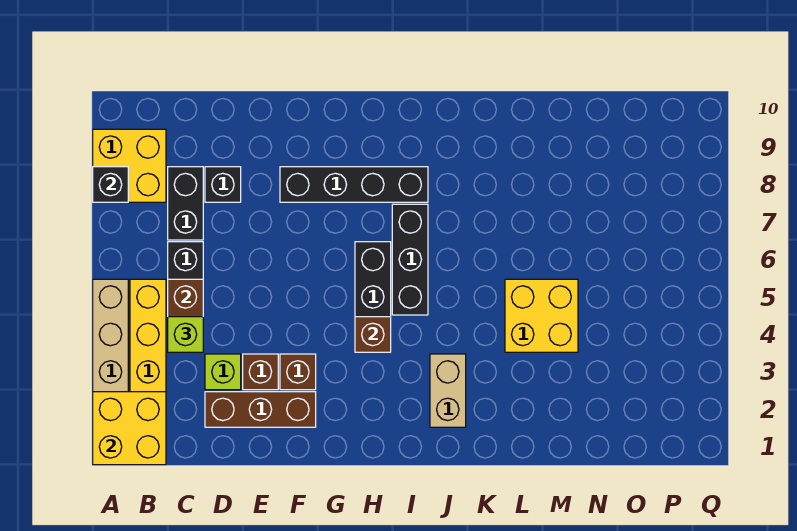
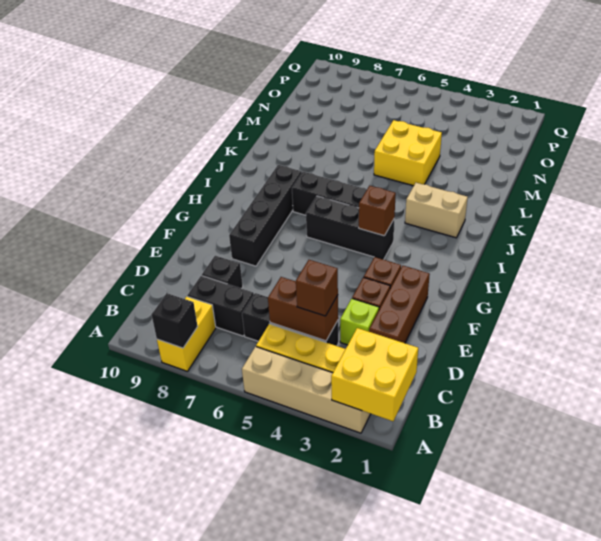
yellow brick A8:B9 level 1 -> yellow brick A8:B8 level 1
lime brick C4 level 3 -> brown brick C4 level 3

